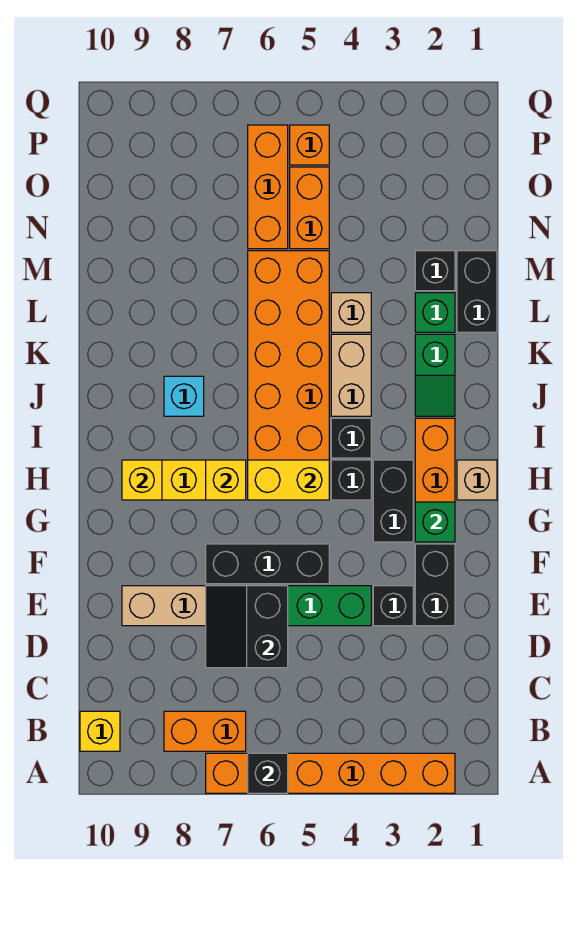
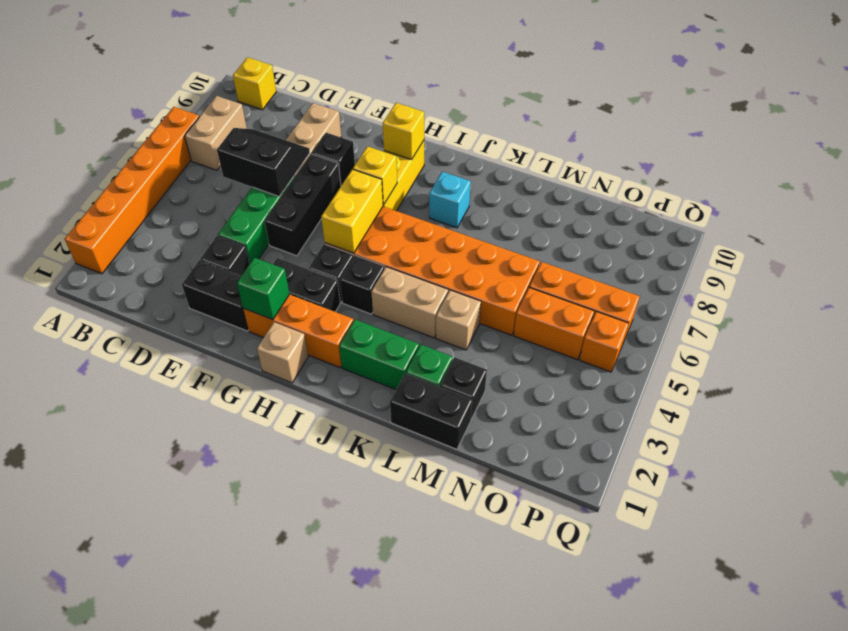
black brick A6 level 2 -> black brick F8 level 1
orange brick B7:B8 level 1 -> tan brick B7:B8 level 1
green slope J2:K2 level 1 top K -> green brick J2:K2 level 1

